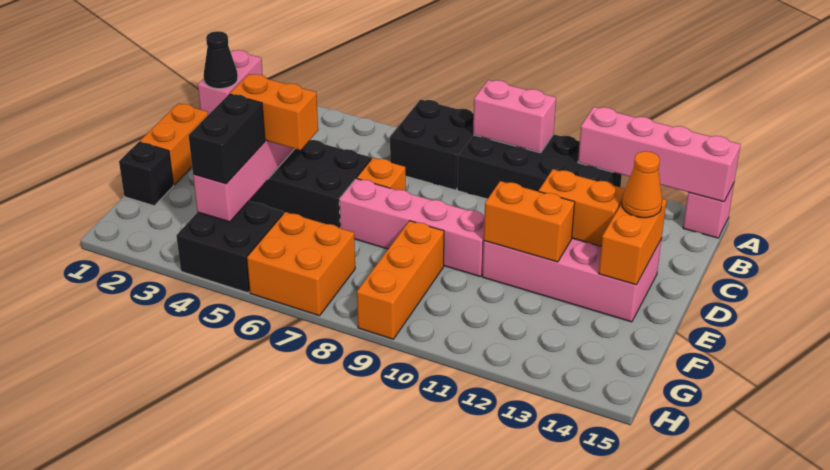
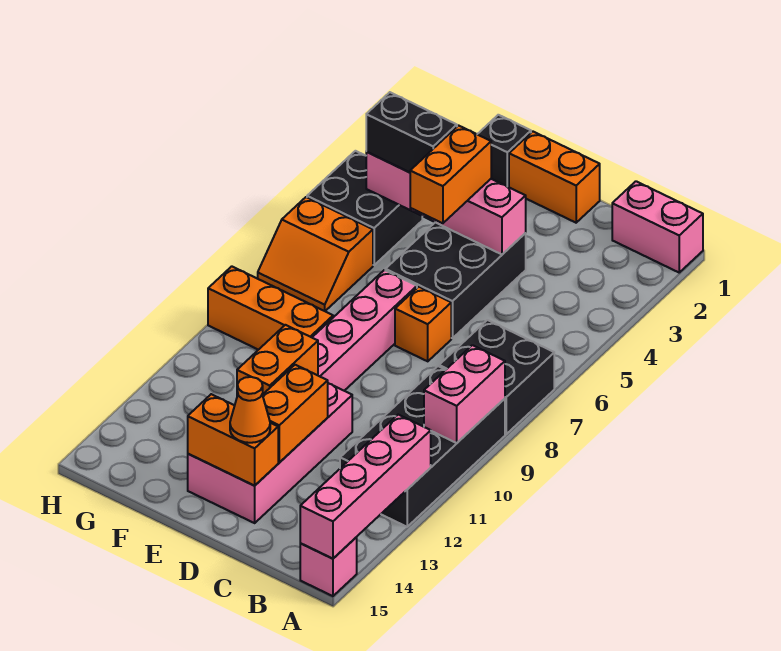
black cone B1 level 2 -> none
orange brick G6:H7 level 1 -> orange slope G6:H7 level 1 top 6

